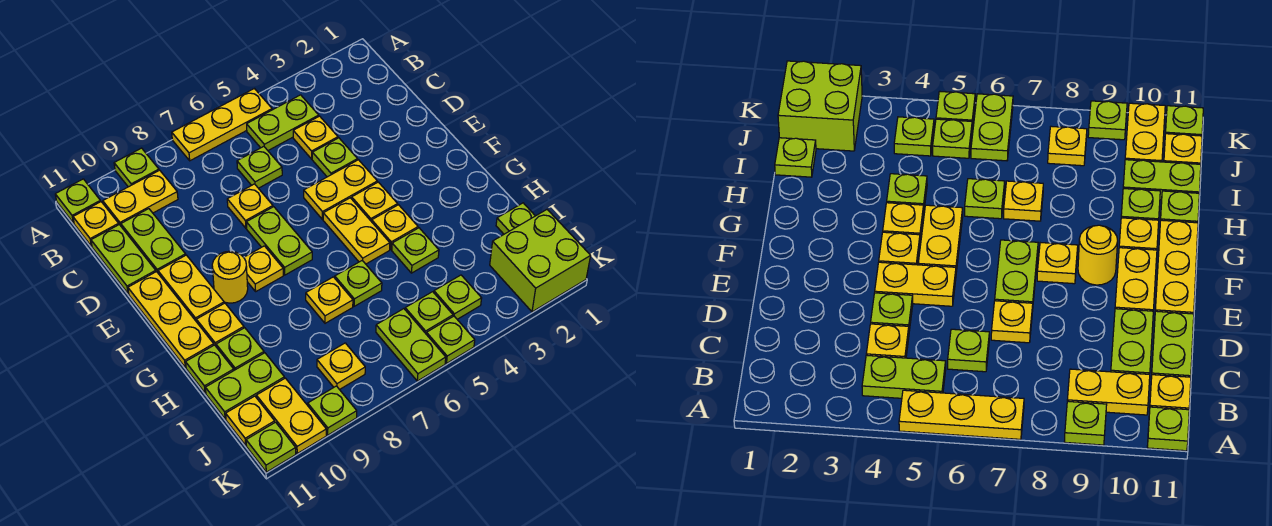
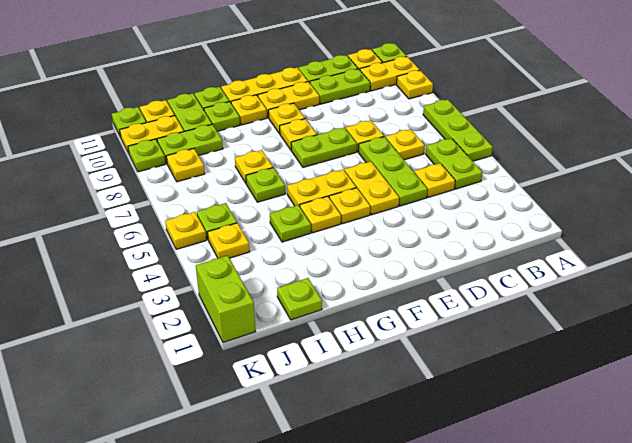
yellow plate A5:A7 level 1 -> lime plate A5:A7 level 1
lime plate A9 level 1 -> yellow plate A9 level 1
yellow plate B9:B10 level 1 -> yellow plate A10:B10 level 1
lime plate C6 level 1 -> yellow plate C6 level 1
lime plate D4 level 1 -> lime plate D4:D6 level 1
yellow round brick F9 level 1 -> yellow plate F9 level 1
lime brick J1:K2 level 1 -> lime brick K1:K2 level 1
lime plate J4 level 1 -> yellow plate J4 level 1
lime plate J6:K6 level 1 -> lime plate I9:J9 level 1
lime plate K5 level 1 -> yellow plate K5 level 1

